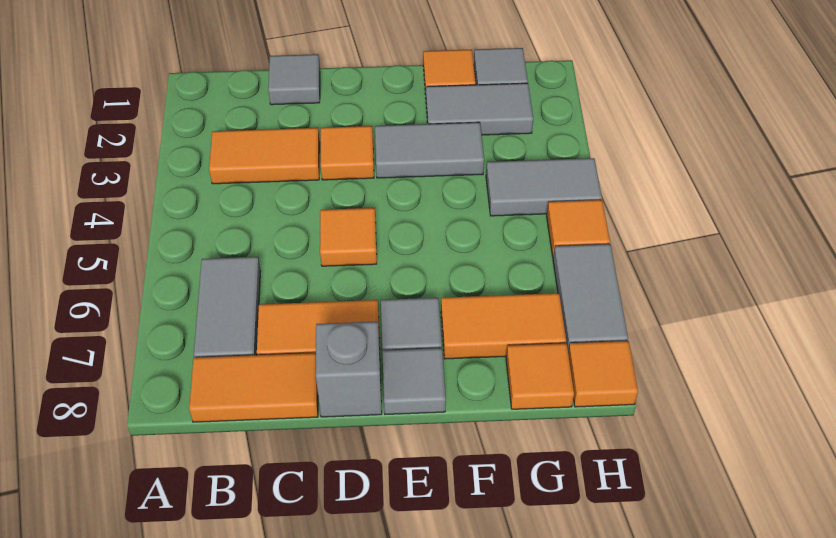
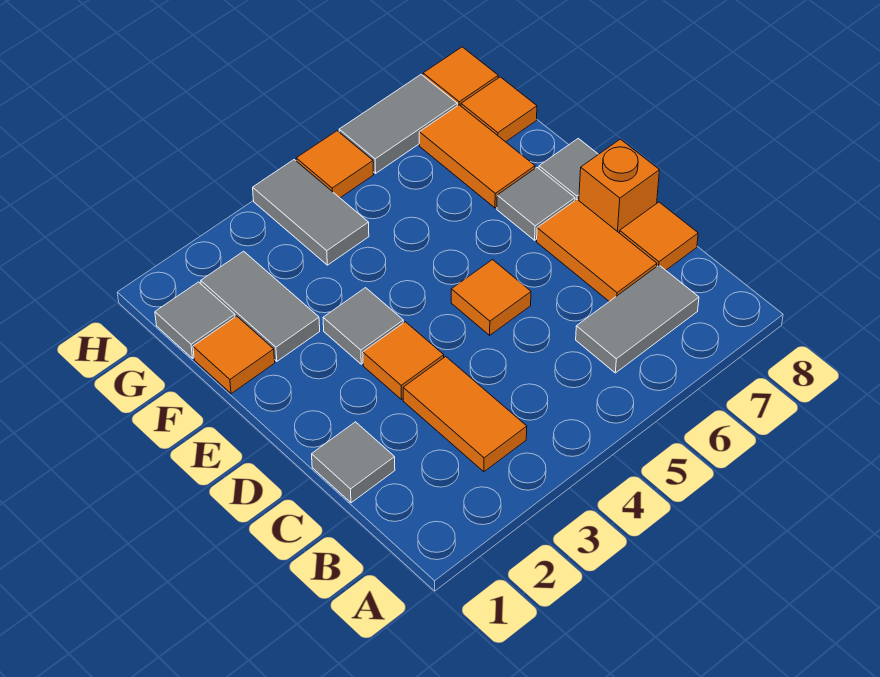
orange tile B8:C8 level 1 -> orange tile C8 level 1
grey brick D8 level 1 -> orange brick D8 level 1
grey tile E3:F3 level 1 -> grey tile E3 level 1

